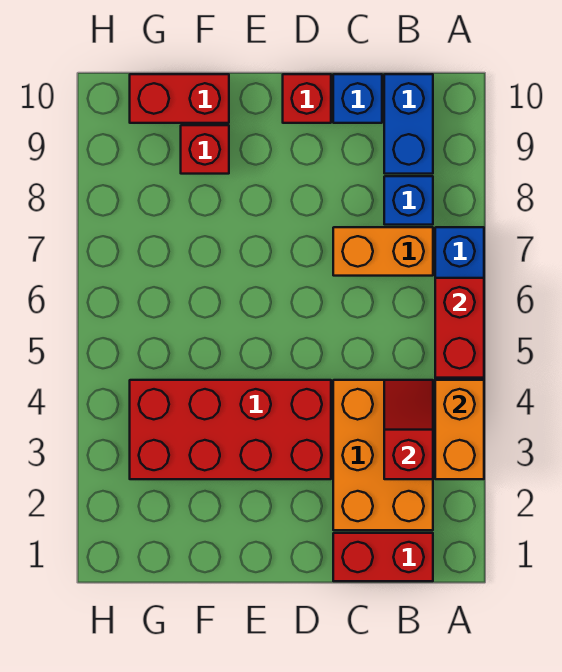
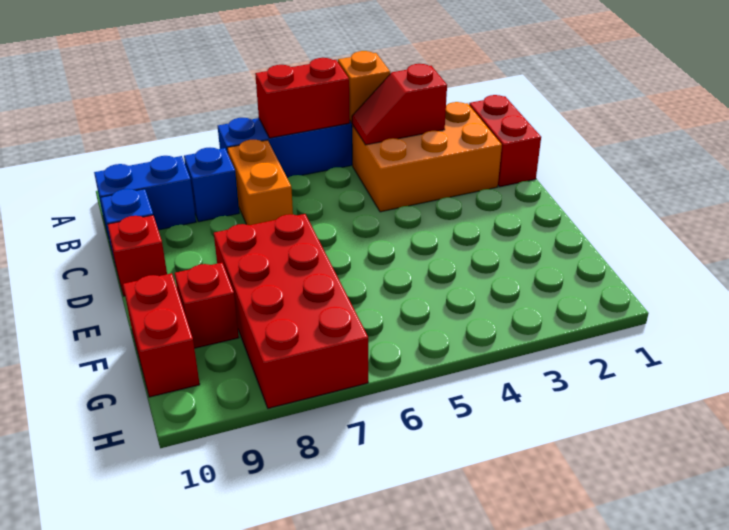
orange brick A3:A4 level 2 -> orange brick A4 level 2
red brick D3:G4 level 1 -> red brick E7:H8 level 1

